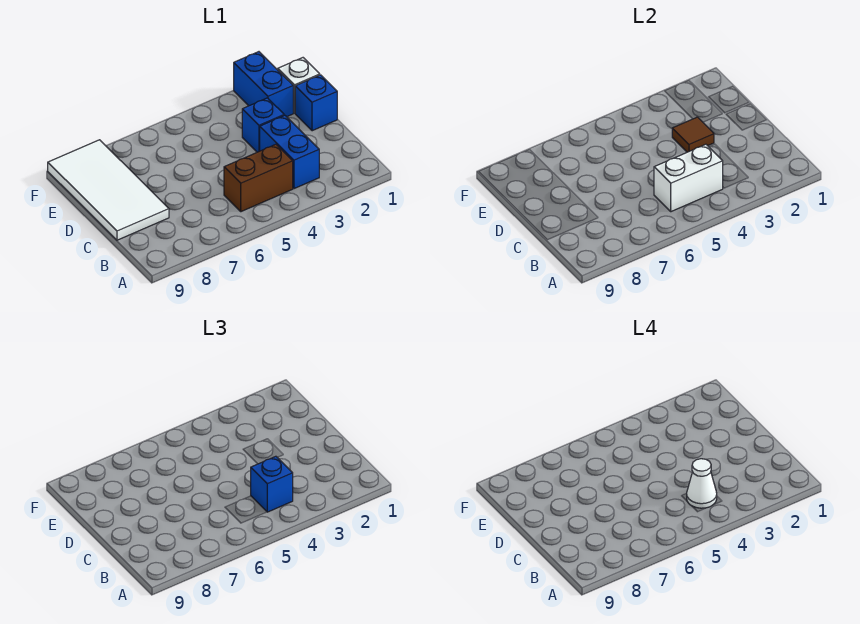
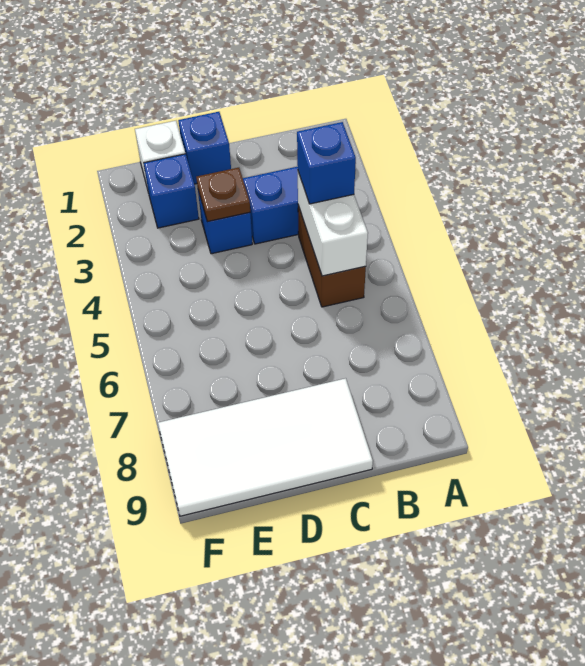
white cone B4 level 4 -> none
brown tile D3 level 2 -> brown plate D3 level 2
blue brick E2:F2 level 1 -> blue brick E2 level 1

